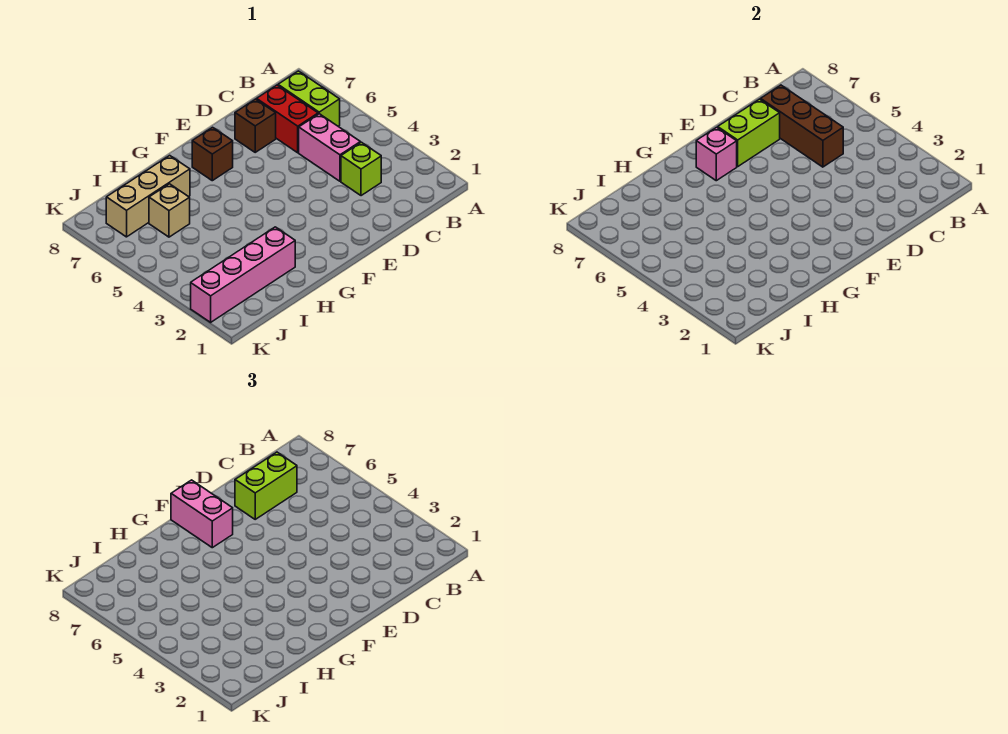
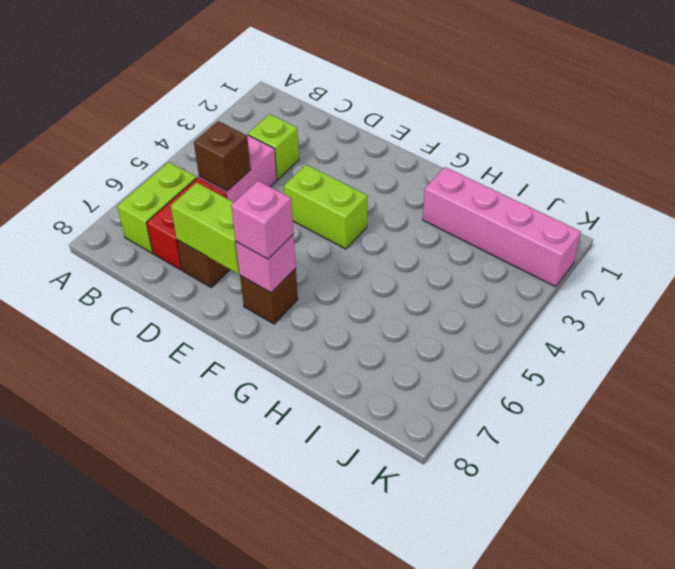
brown brick C5:C7 level 2 -> brown brick C5 level 2
lime brick C7:D7 level 3 -> lime brick E4:F4 level 1
pink brick F7:F8 level 3 -> pink brick F7 level 3
tan brick H7:J7 level 1 -> none
tan brick I6 level 1 -> none

